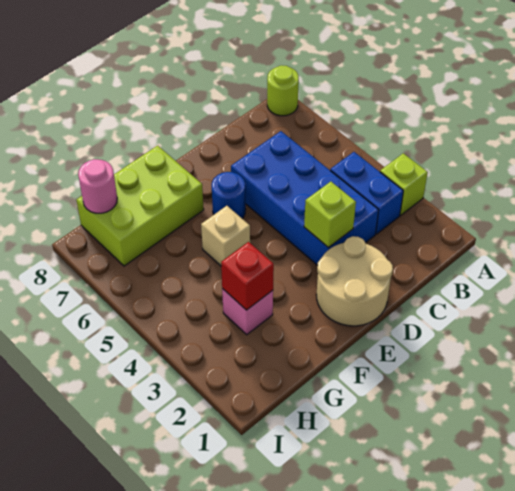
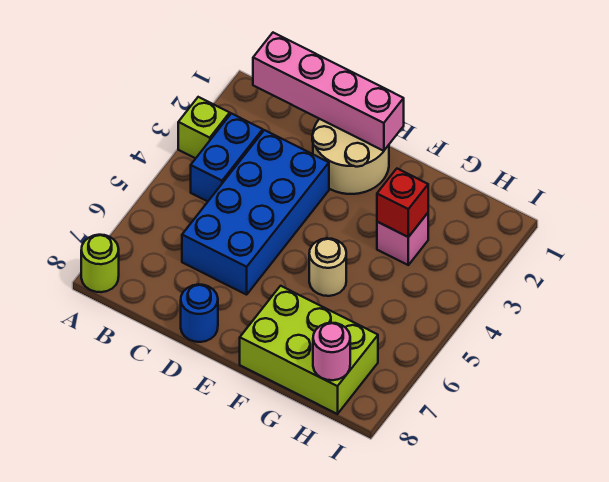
none -> pink brick B1:E1 level 2
lime brick D3 level 2 -> none
blue round brick E6 level 1 -> blue round brick D8 level 1
tan brick F5 level 1 -> tan round brick F5 level 1

